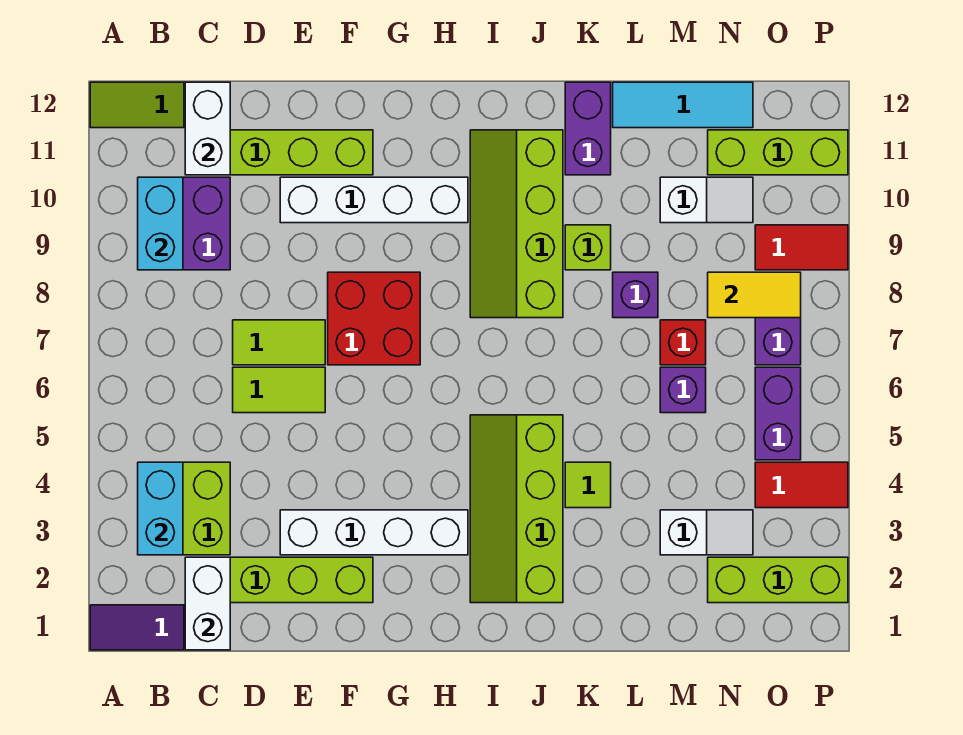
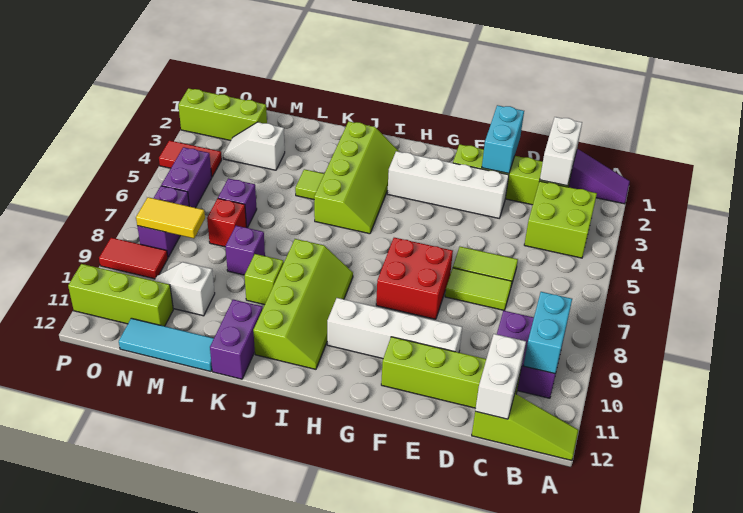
cyan brick B3:B4 level 2 -> cyan brick E1:E2 level 2

